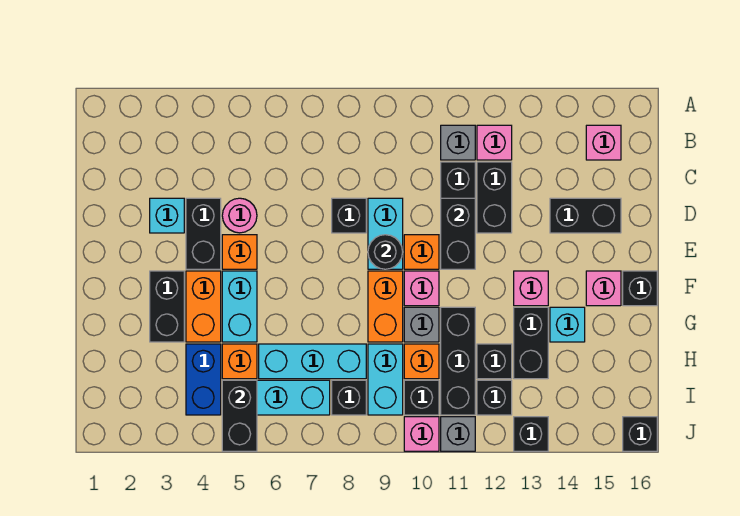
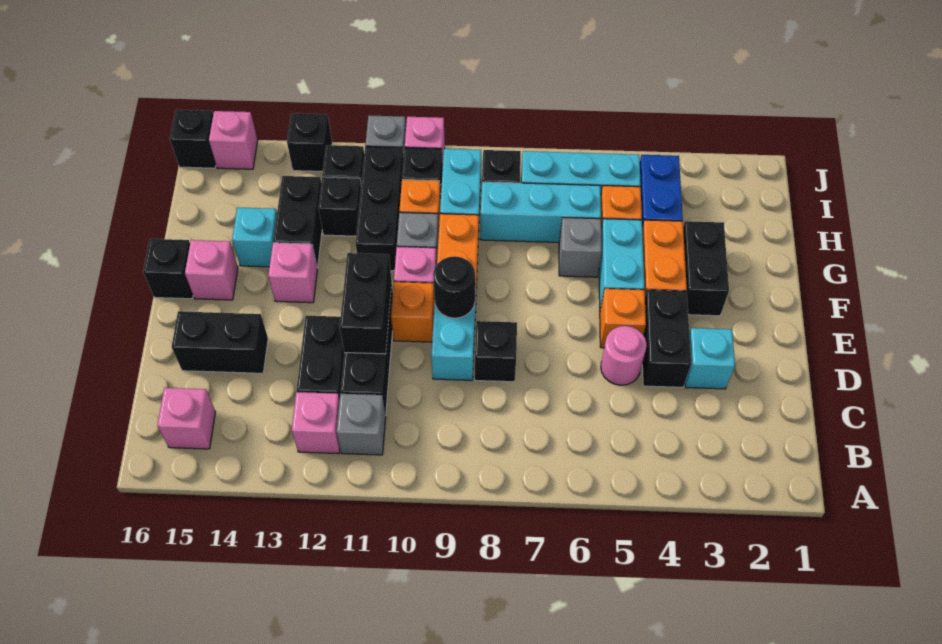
none -> grey brick G6 level 1
black brick I5:J5 level 2 -> none
none -> pink brick J15 level 1

